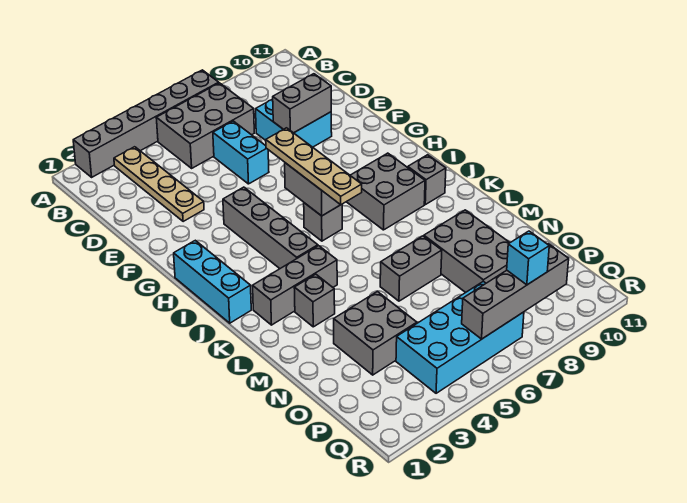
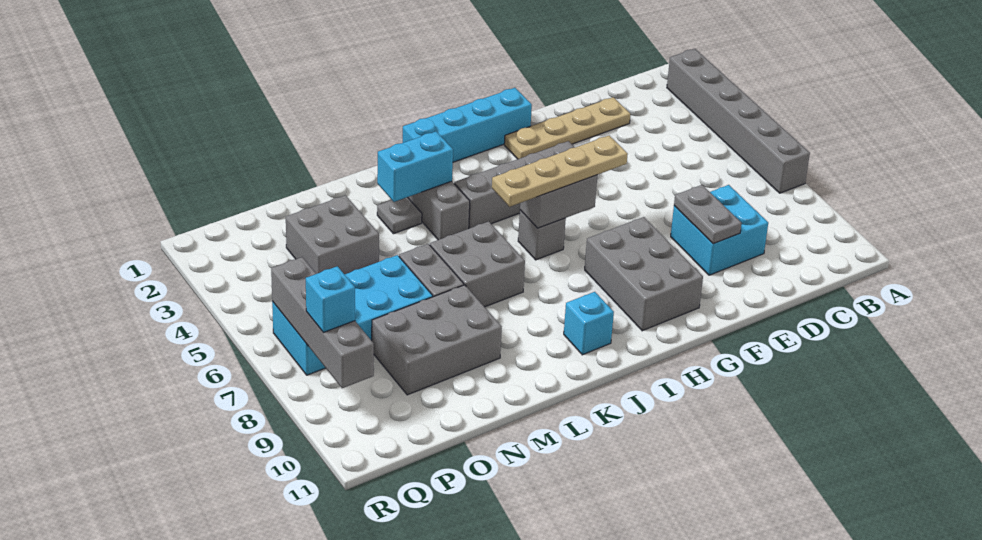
tan plate B3:E3 level 1 -> tan plate D2:G2 level 1
grey brick B5:C7 level 1 -> grey brick G8:H10 level 1
cyan brick D6:E6 level 1 -> cyan brick K3:L3 level 2
grey brick E8:E9 level 2 -> grey plate E8:E9 level 2
cyan brick H1:J1 level 1 -> cyan brick G1:J1 level 1
grey brick I8:J9 level 1 -> grey brick K6:L7 level 1
grey brick J10 level 1 -> cyan brick J10 level 1
grey brick L3 level 1 -> grey plate L3 level 1
cyan brick P4:Q7 level 1 -> cyan brick N6:Q7 level 1

